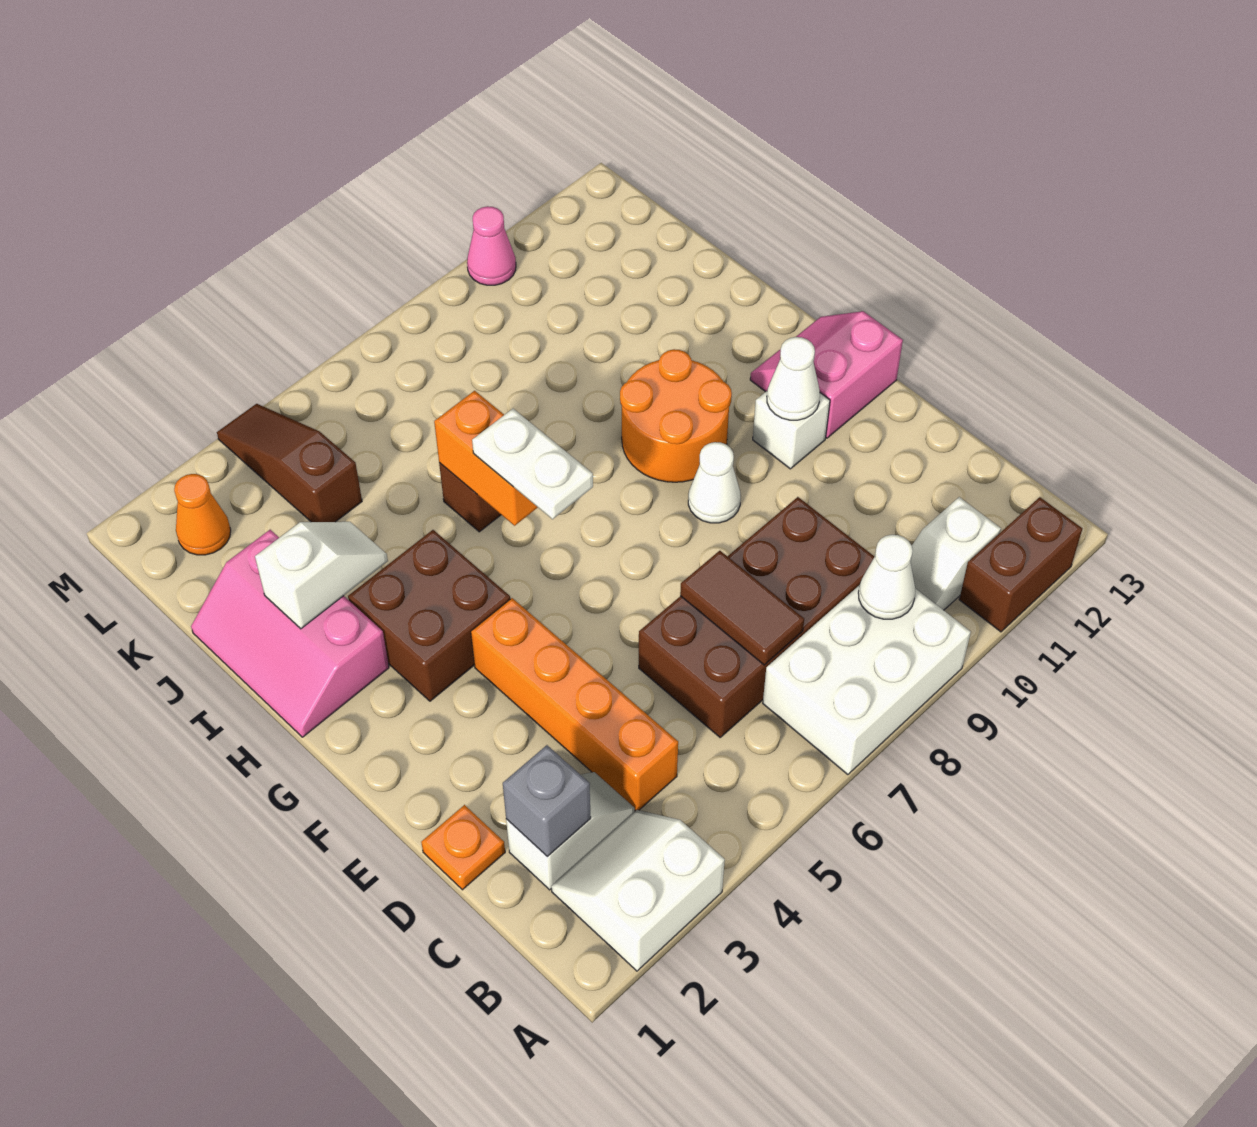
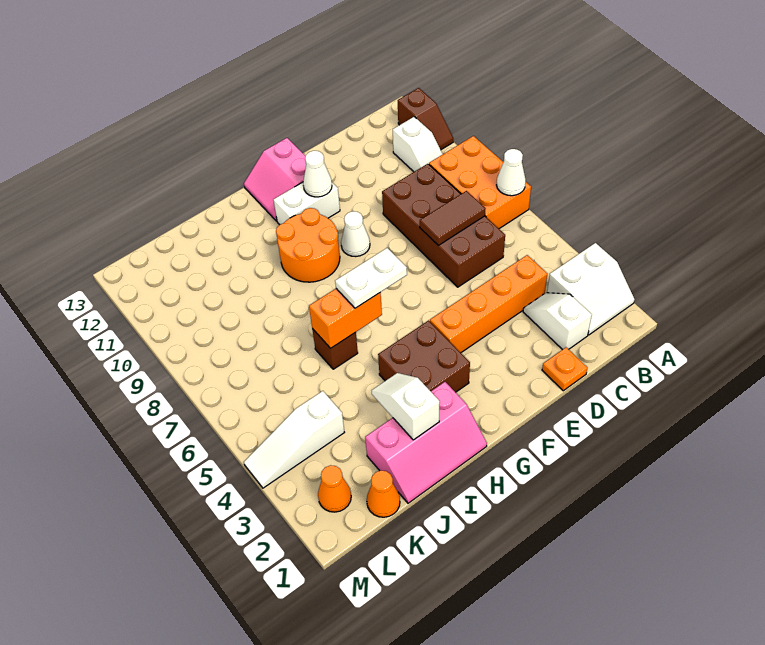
white slope A2:B3 level 1 top A -> white slope A2:B3 level 1 top 3
white brick A7:B9 level 1 -> orange brick A7:B9 level 1
brown brick A11:A12 level 1 -> brown slope A11:A12 level 1 top 12
white cone B9 level 2 -> white cone A7 level 2
grey brick C2 level 2 -> none
white brick F11 level 1 -> white brick F11:G11 level 1
none -> orange cone K1 level 1
brown slope K4:M4 level 1 top K -> white slope K4:M4 level 1 top K
pink cone M10 level 1 -> none

